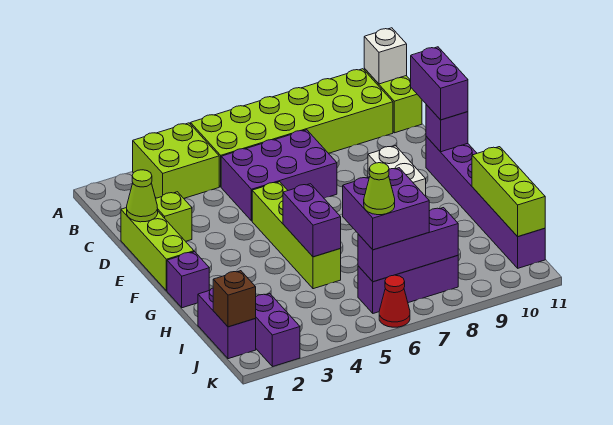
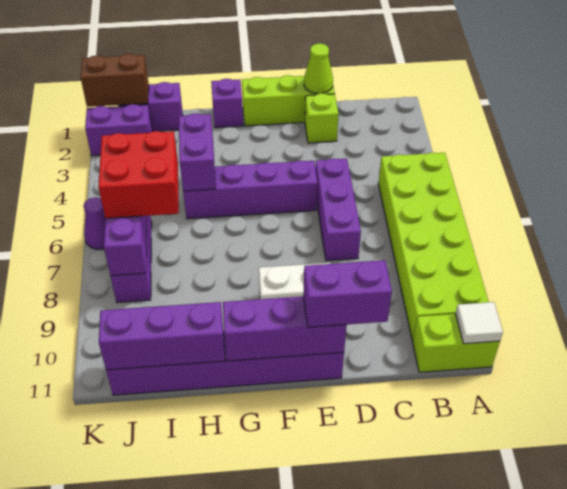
lime brick A3:B4 level 1 -> none
white brick A11 level 2 -> white tile A11 level 2
purple brick C5:D7 level 1 -> purple brick D5:D7 level 1
lime brick E5:H5 level 1 -> purple brick E5:H5 level 1
purple brick E11 level 2 -> purple brick E11:G11 level 2
purple brick G5:H5 level 2 -> purple brick H4:H5 level 2
lime brick H11:J11 level 2 -> purple brick H11:J11 level 2
purple brick I6:J7 level 3 -> red brick I6:J7 level 3
brown brick J1 level 2 -> brown brick J1:K1 level 2
lime cone J6 level 4 -> none
red cone K6 level 1 -> purple cone K6 level 1

